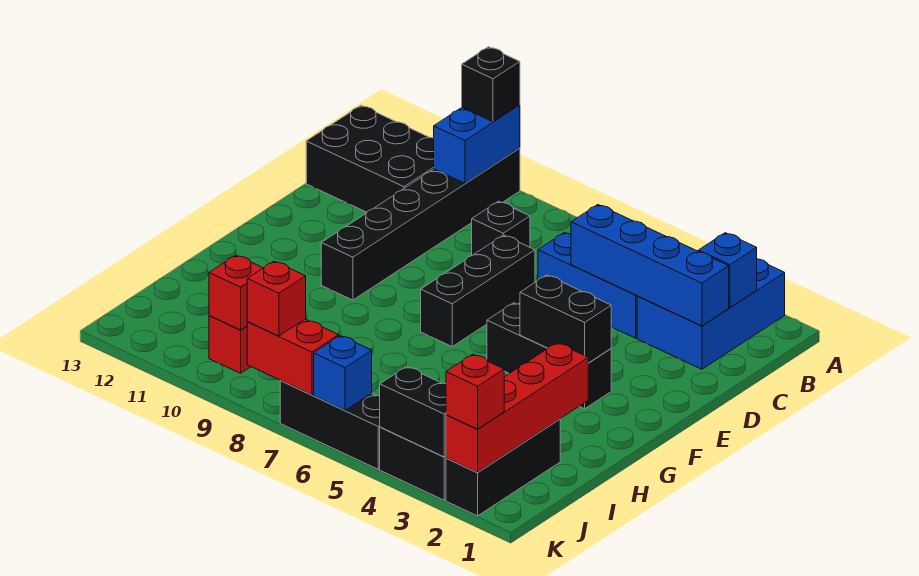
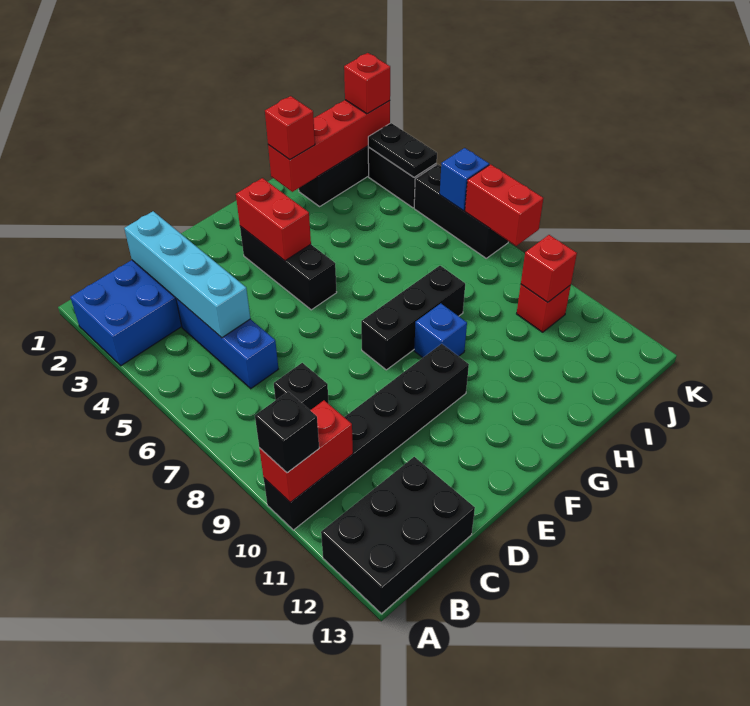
blue brick A10:B10 level 2 -> red brick A10:B10 level 2
blue brick B2 level 2 -> blue brick G9 level 1
black brick B11:C13 level 1 -> black brick A12:C13 level 1
blue brick C2:C5 level 2 -> cyan brick C2:C5 level 2
black brick D7:F7 level 1 -> black brick F8:H8 level 1
black brick F3:F4 level 2 -> red brick F3:F4 level 2
black brick K3:K4 level 2 -> black plate K3:K4 level 2
red brick K8 level 3 -> red brick H2 level 3

